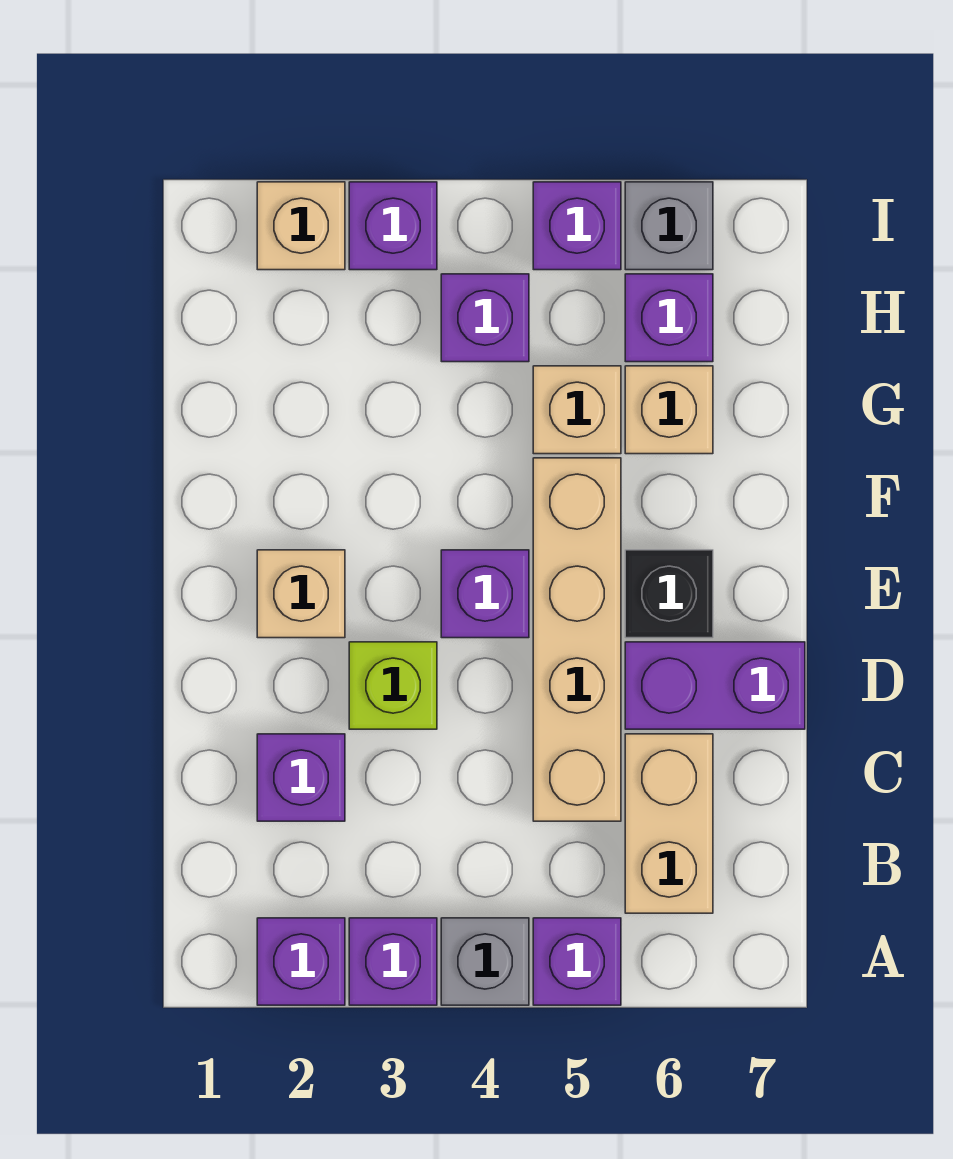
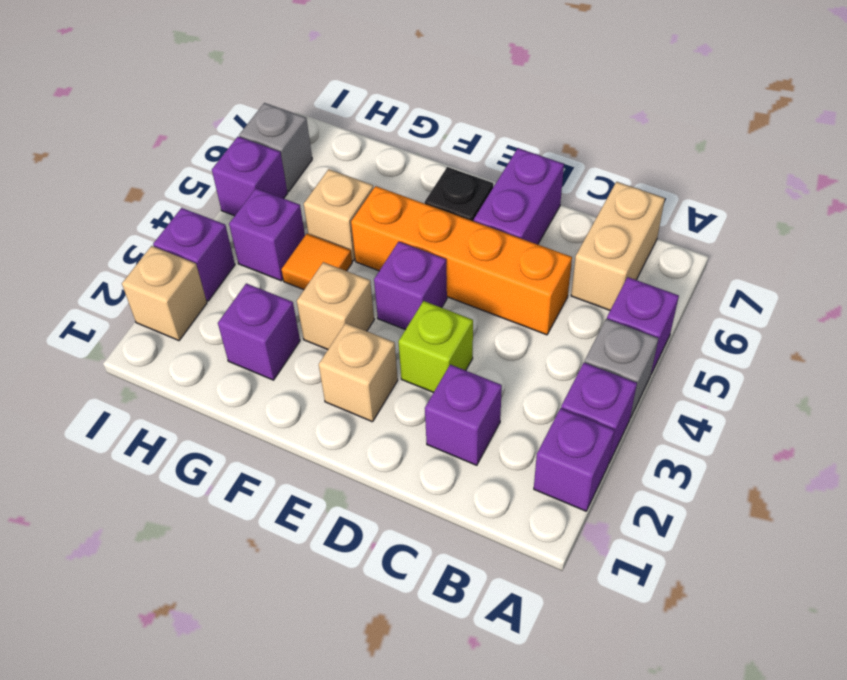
tan brick B6:C6 level 1 -> tan brick B6:B7 level 1
tan brick C5:F5 level 1 -> orange brick C5:F5 level 1
none -> orange tile G4 level 1
tan brick G6 level 1 -> tan brick F3 level 1
purple brick H6 level 1 -> purple brick G2 level 1

